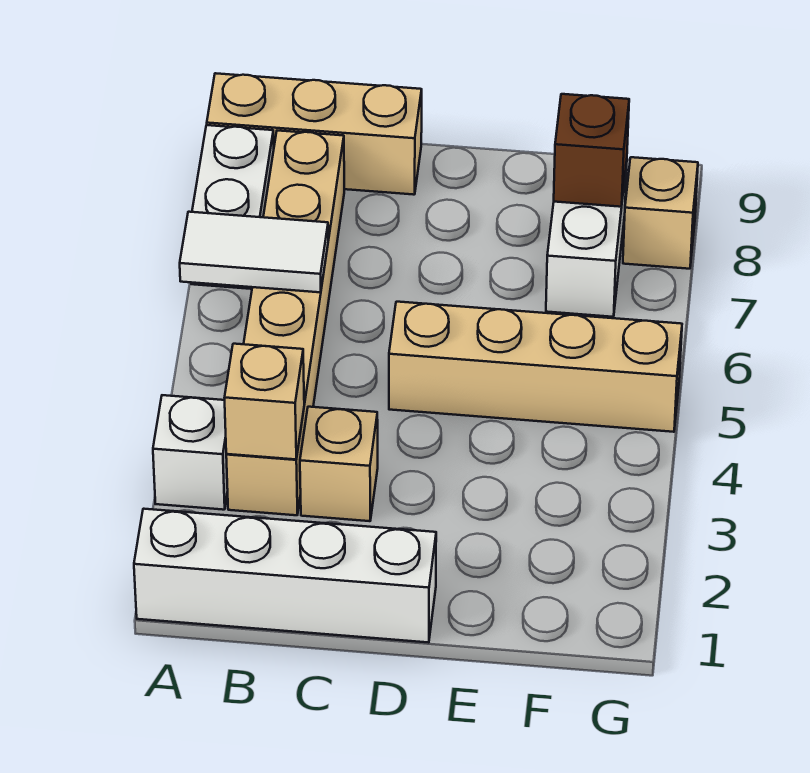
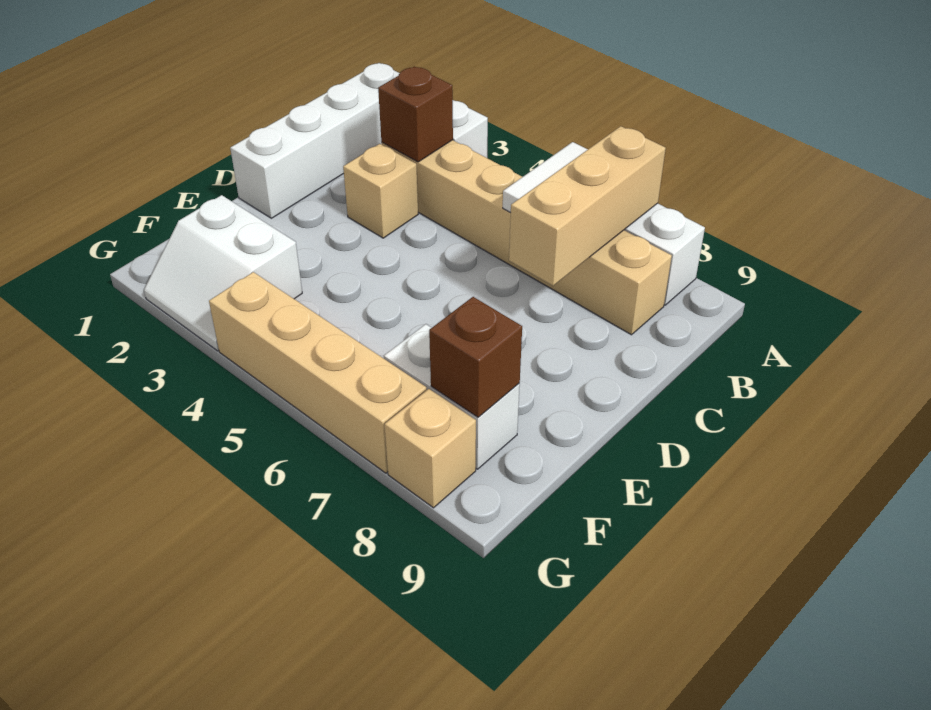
tan brick A9:C9 level 1 -> tan brick A7:C7 level 2
tan brick B3 level 2 -> brown brick B3 level 2
tan brick D5:G5 level 1 -> tan brick G4:G7 level 1
none -> white slope F2:G3 level 1 top F

